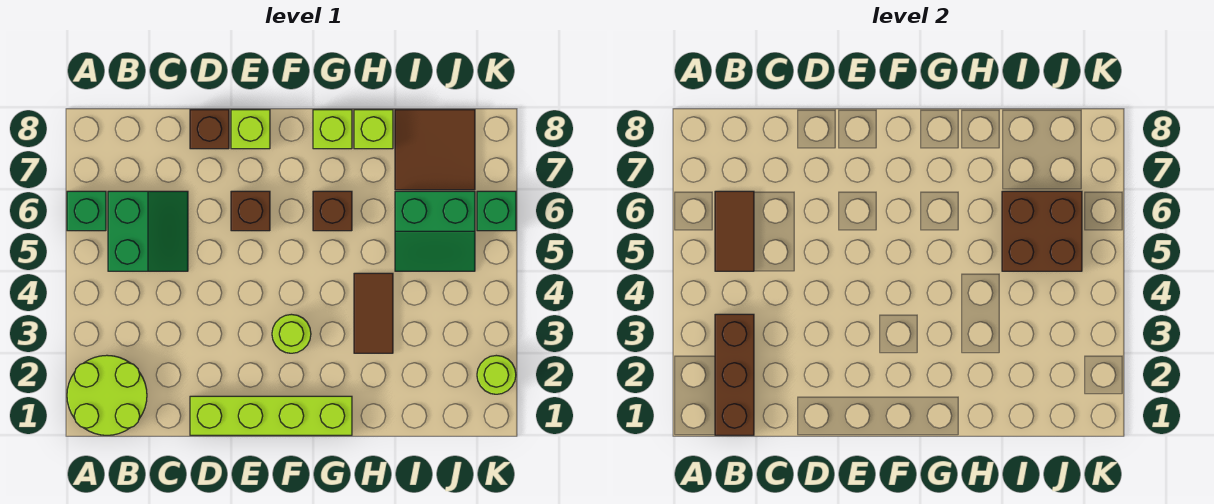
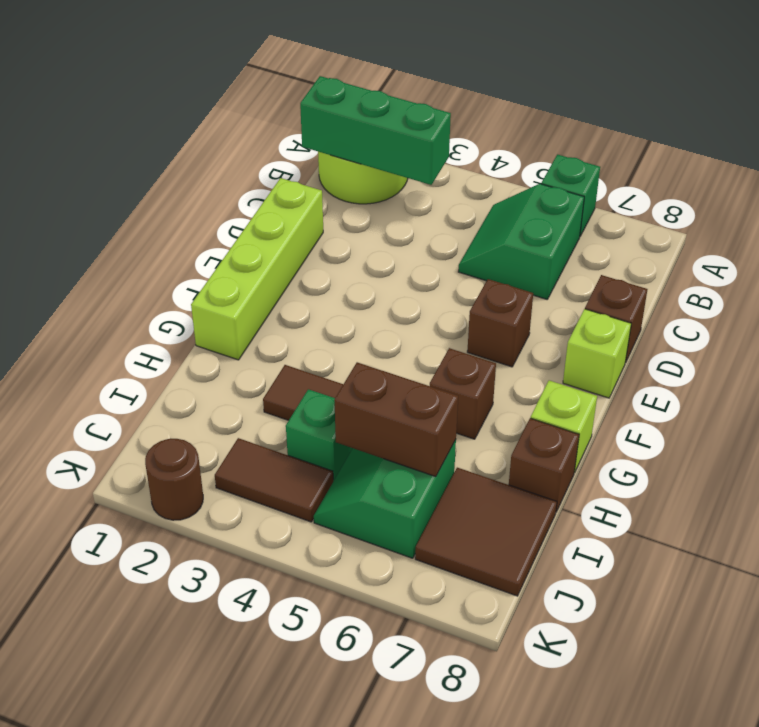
brown brick B1:B3 level 2 -> green brick B1:B3 level 2
green slope B5:C6 level 1 top B -> green slope B5:C6 level 1 top 6
brown tile B5:B6 level 2 -> brown tile J3:J4 level 1
lime round brick F3 level 1 -> none
lime brick H8 level 1 -> brown brick H8 level 1
brown brick I5:J6 level 2 -> brown brick I5:I6 level 2
lime round brick K2 level 1 -> brown round brick K2 level 1
green brick K6 level 1 -> green brick I4 level 1

